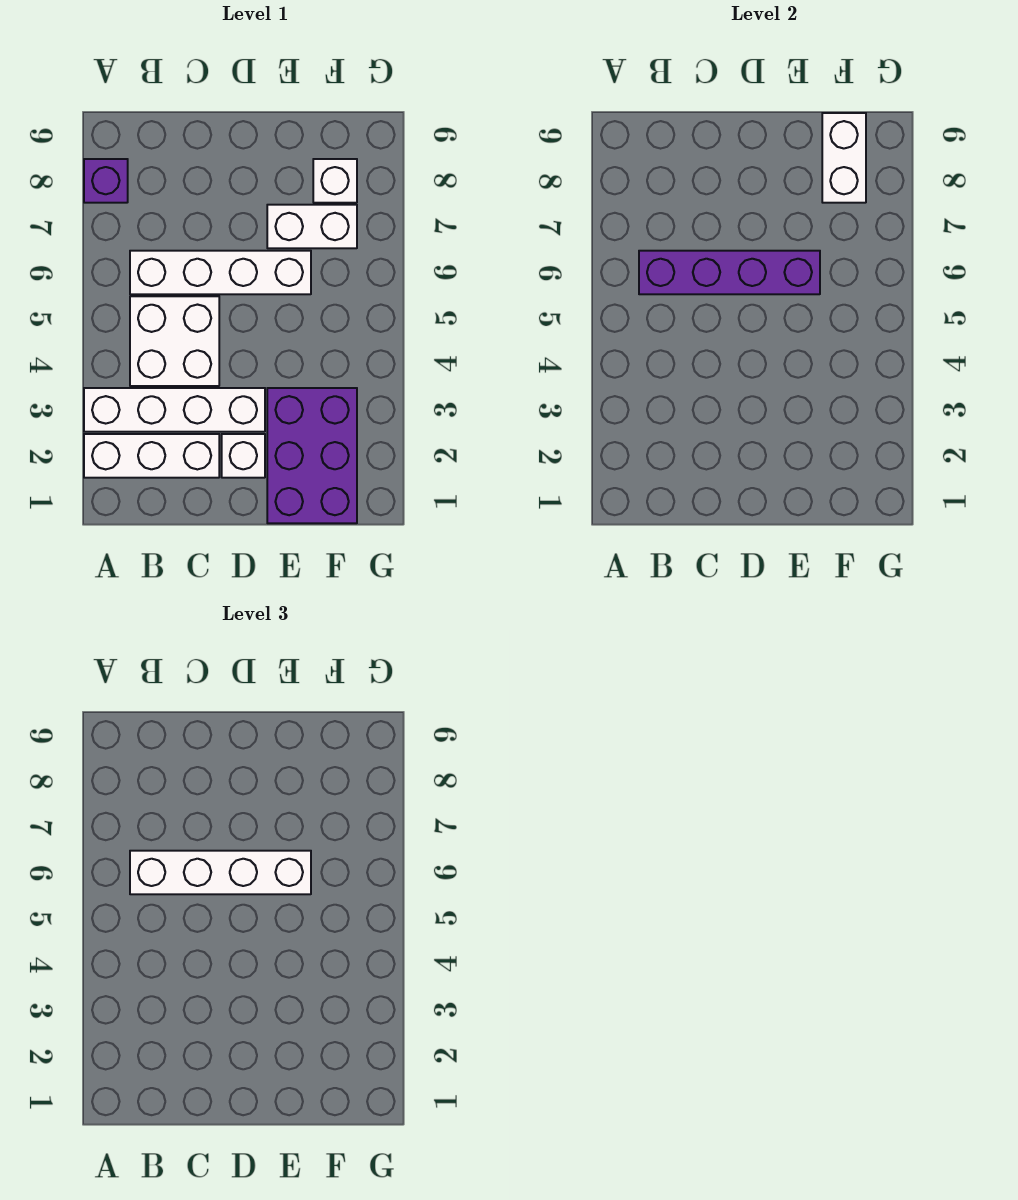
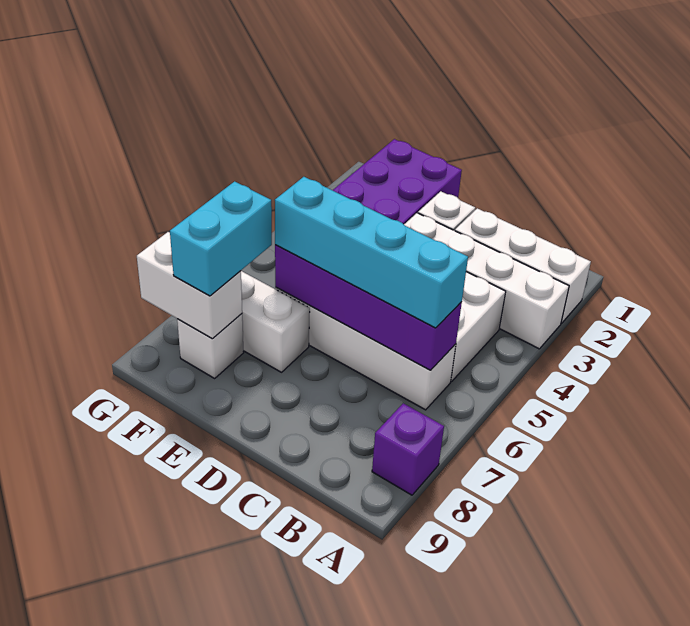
white brick B6:E6 level 3 -> cyan brick B6:E6 level 3
none -> cyan brick F7:F8 level 3
white brick F8:F9 level 2 -> white brick F8:G8 level 2

